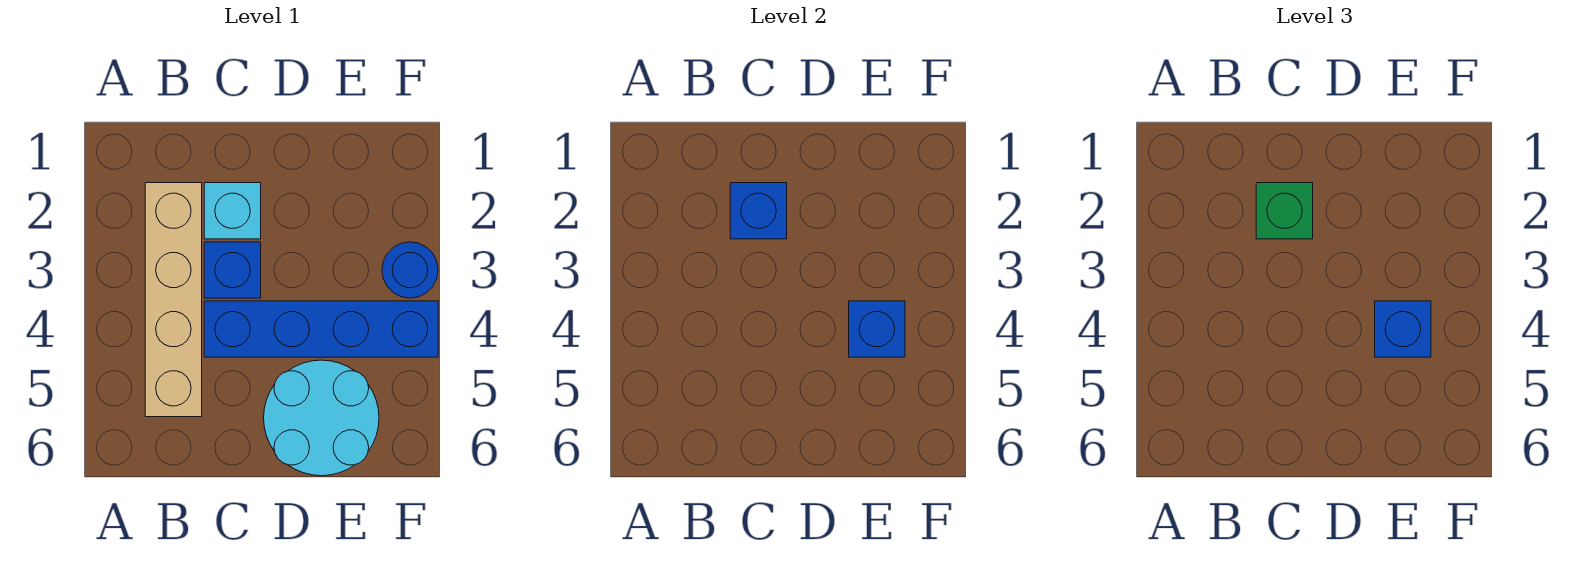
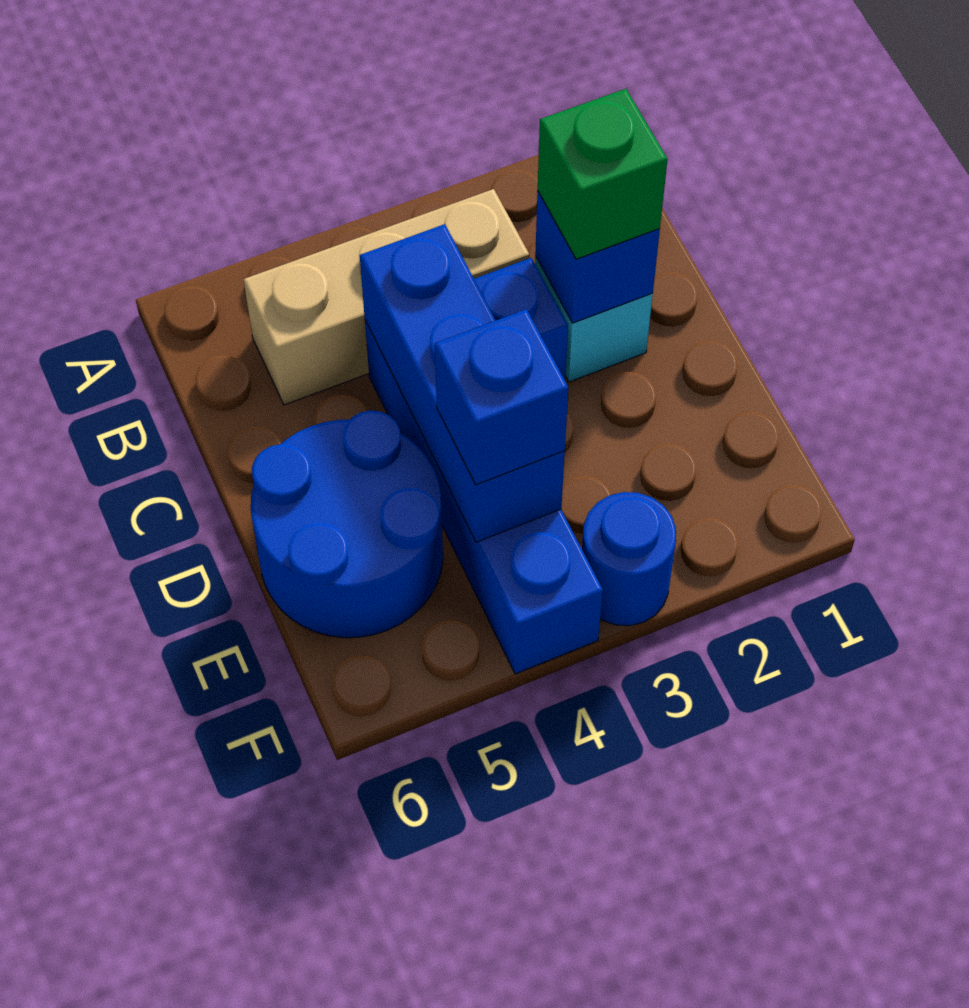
tan brick B2:B5 level 1 -> tan brick B3:B5 level 1
cyan round brick D5:E6 level 1 -> blue round brick D5:E6 level 1
blue brick E4 level 2 -> blue brick C4:E4 level 2

